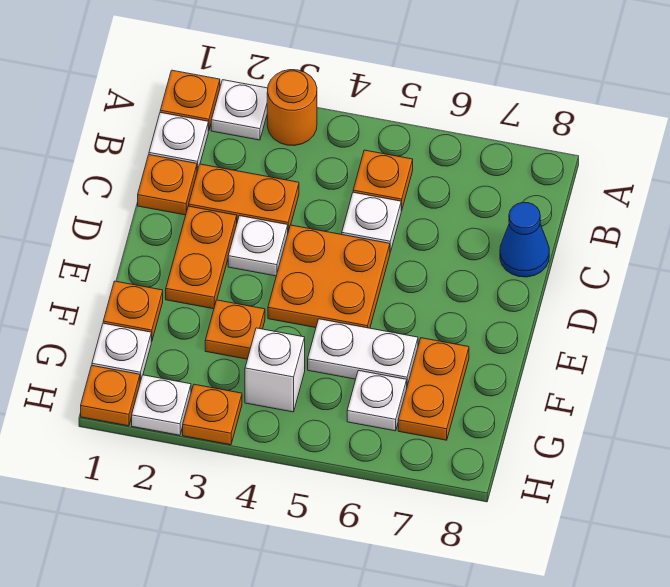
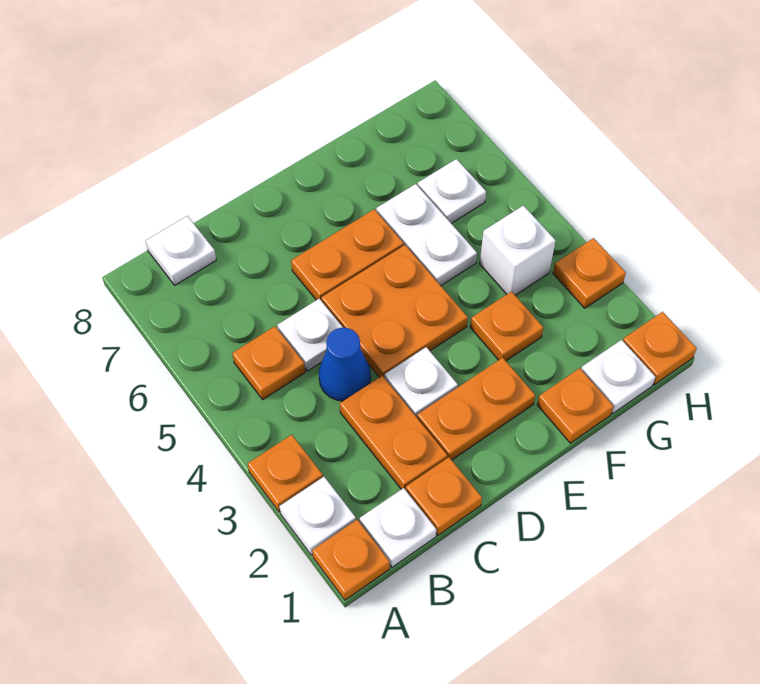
orange round brick A3 level 1 -> orange plate A3 level 1
blue cone C8 level 1 -> blue cone C4 level 1
orange plate F7:G7 level 1 -> orange plate D6:E6 level 1
white plate H2 level 1 -> white plate B8 level 1

